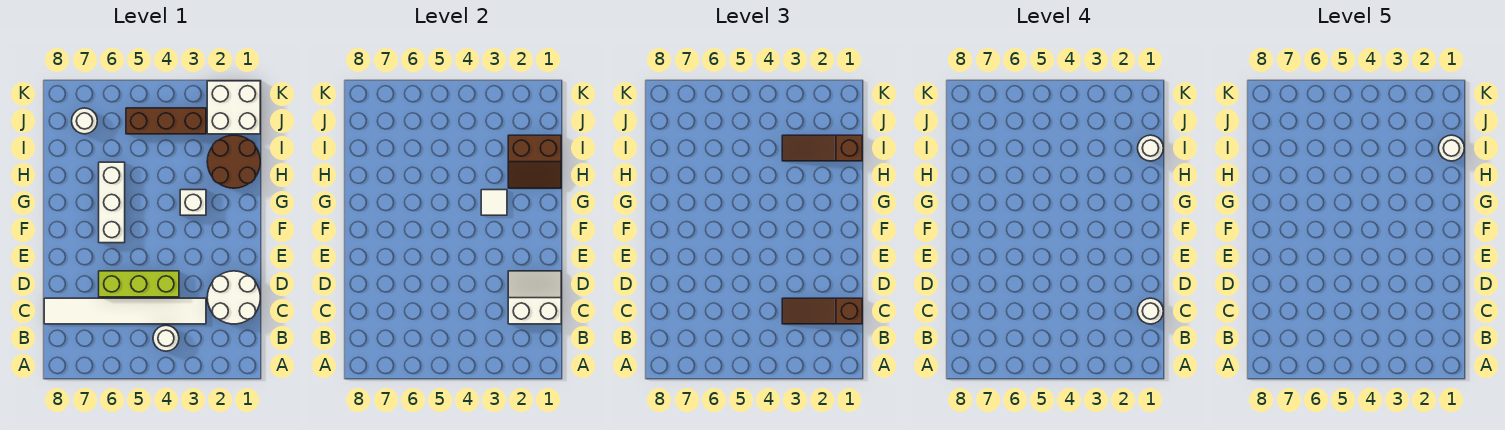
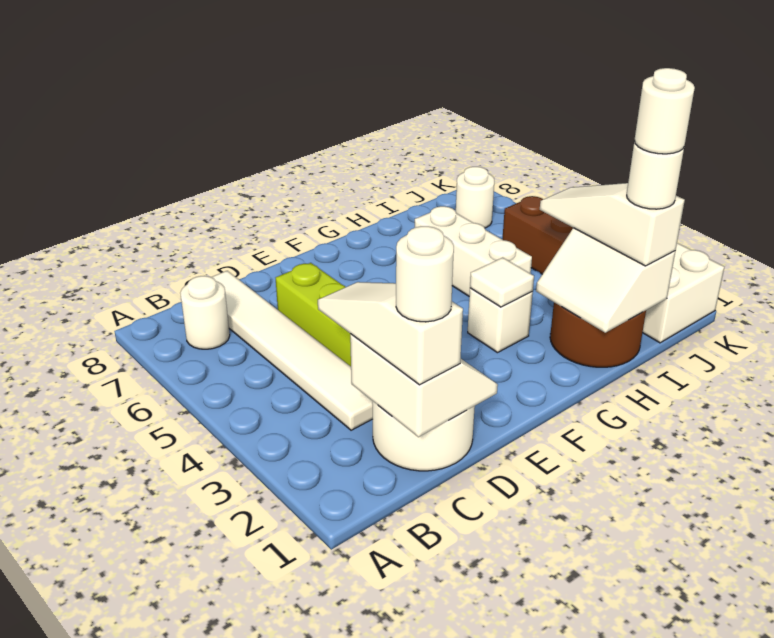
white round brick B4 level 1 -> white round brick B7 level 1
brown slope C1:C3 level 3 top 1 -> white slope C1:C3 level 3 top 1
white brick F6:H6 level 1 -> white brick H4:H6 level 1
brown slope H1:I2 level 2 top I -> white slope H1:I2 level 2 top I
brown slope I1:I3 level 3 top 1 -> white slope I1:I3 level 3 top 1

